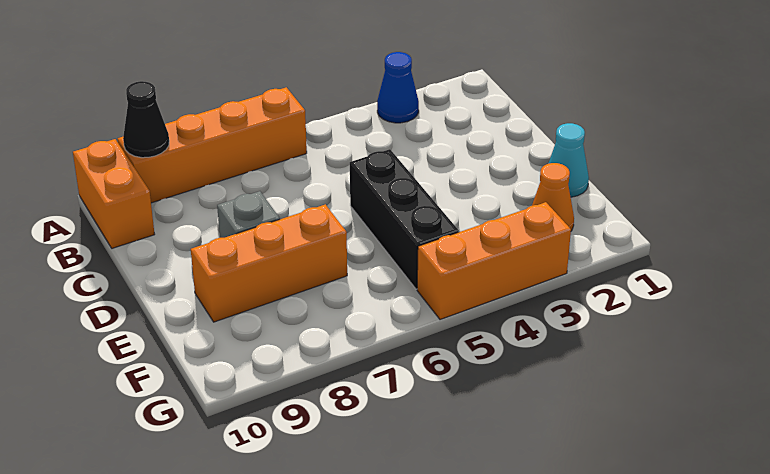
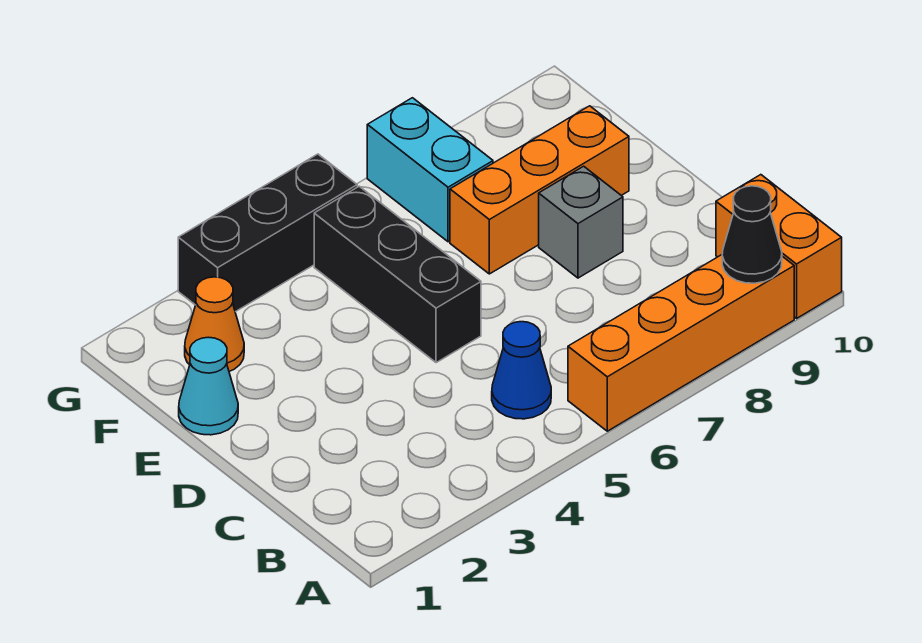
blue cone A3 level 1 -> blue cone B5 level 1
none -> cyan brick F7:G7 level 1
orange brick G3:G5 level 1 -> black brick G3:G5 level 1

